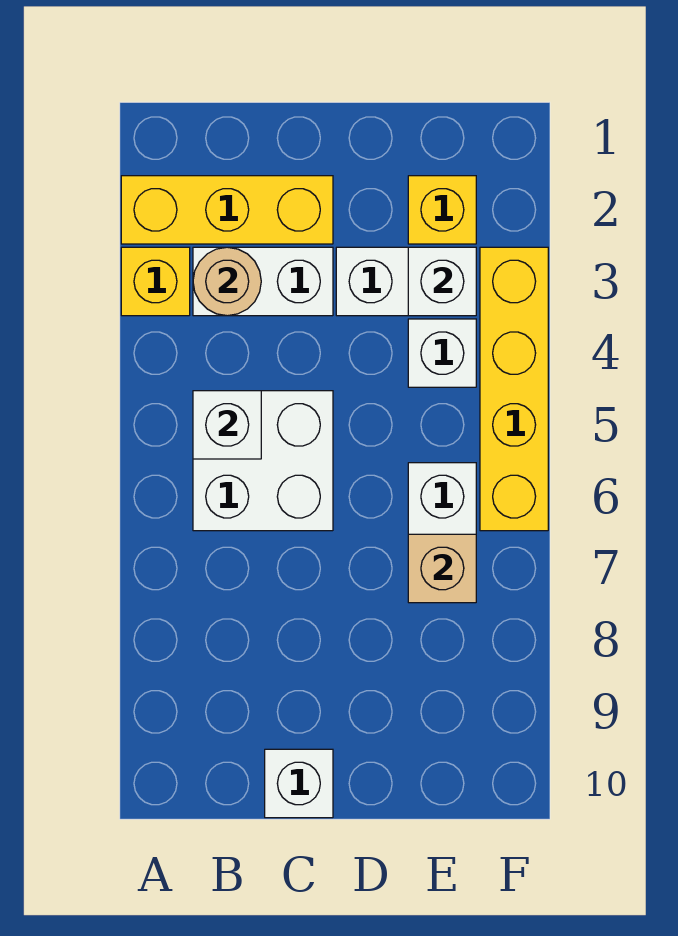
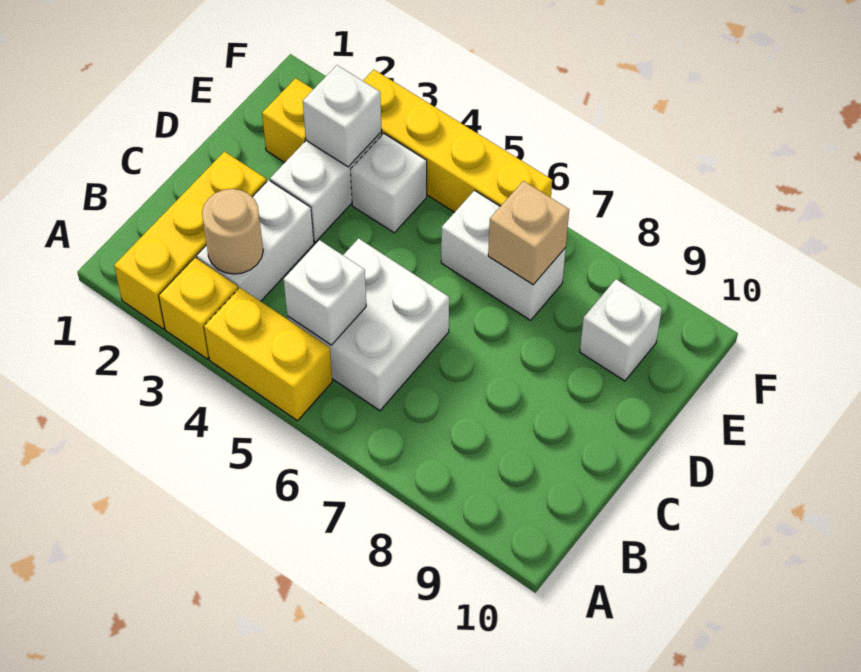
none -> yellow brick A4:A5 level 1
white brick C10 level 1 -> white brick E9 level 1

